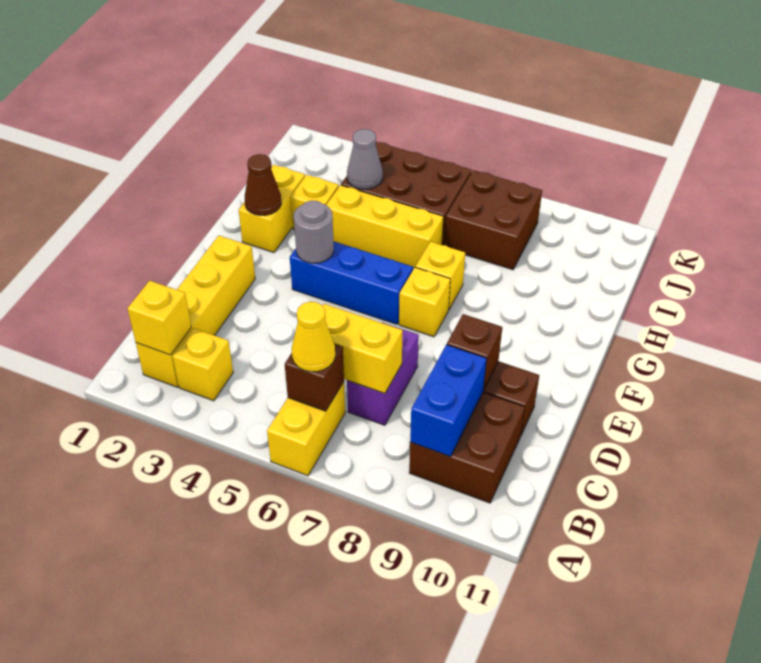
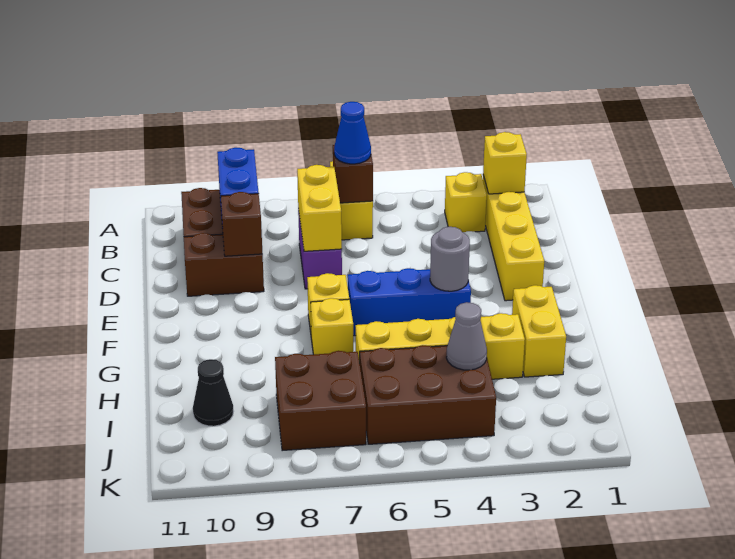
yellow cone B6 level 3 -> blue cone B6 level 3
yellow brick C6:C7 level 2 -> yellow brick C7:D7 level 2
brown cone G2 level 2 -> none
none -> black cone I10 level 1

